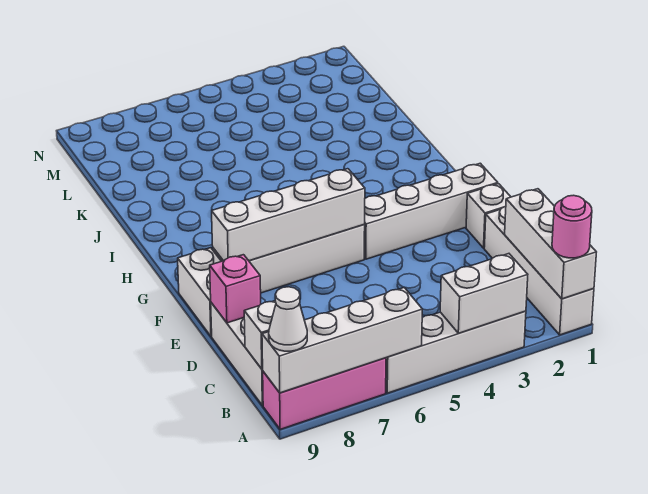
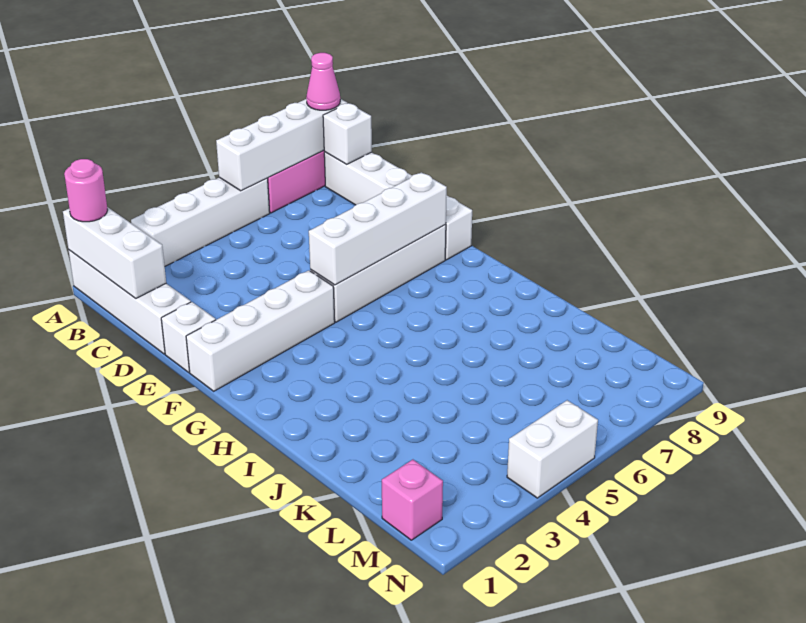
white brick A3:A4 level 2 -> white brick N4:N5 level 1
white cone A9 level 3 -> pink cone A9 level 3
pink brick D9 level 2 -> pink brick M1 level 1

